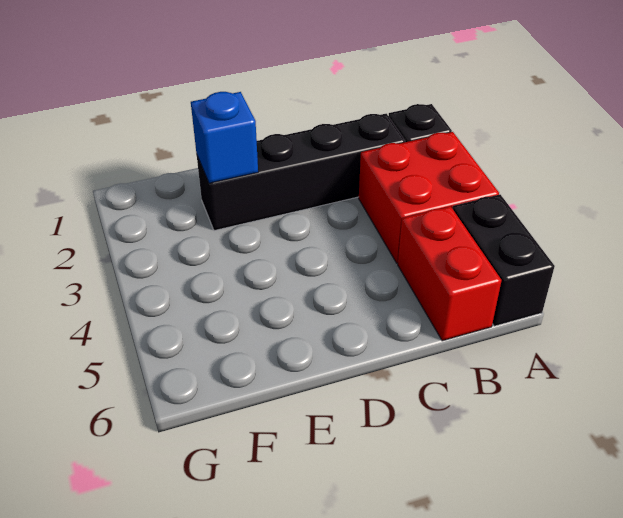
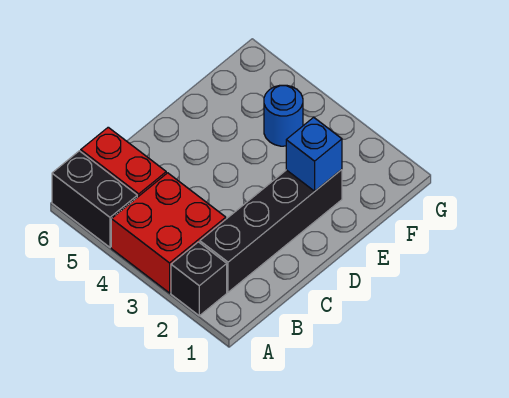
none -> blue round brick F4 level 1

